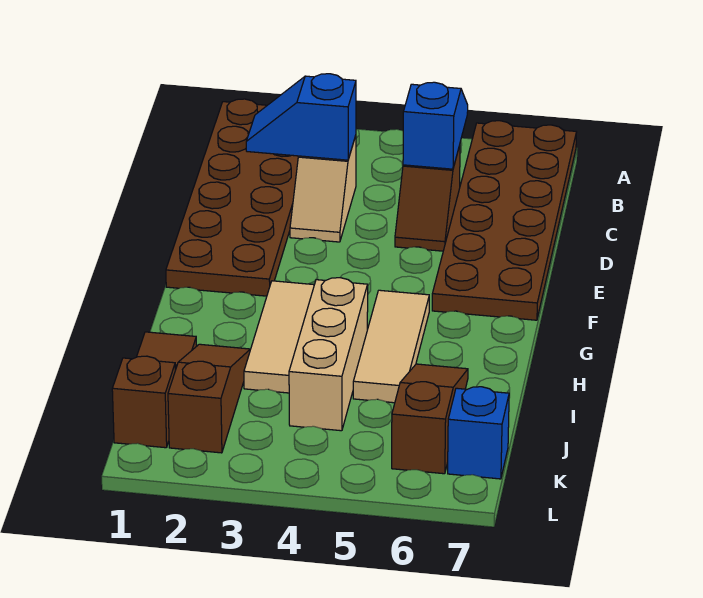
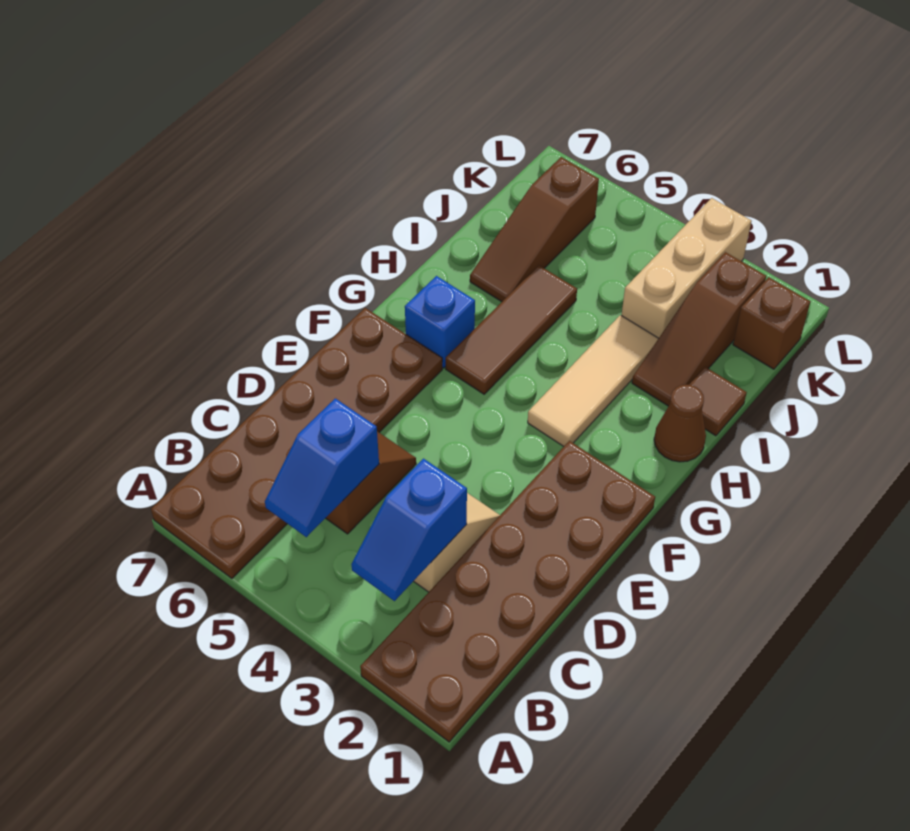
blue slope C2:C3 level 2 top 3 -> blue slope B3:C3 level 2 top C
tan tile G5:I5 level 1 -> brown tile G5:I5 level 1
none -> brown cone H1 level 1
tan brick H4:J4 level 1 -> tan brick J3:L3 level 1
blue brick K7 level 1 -> blue brick G6 level 1

